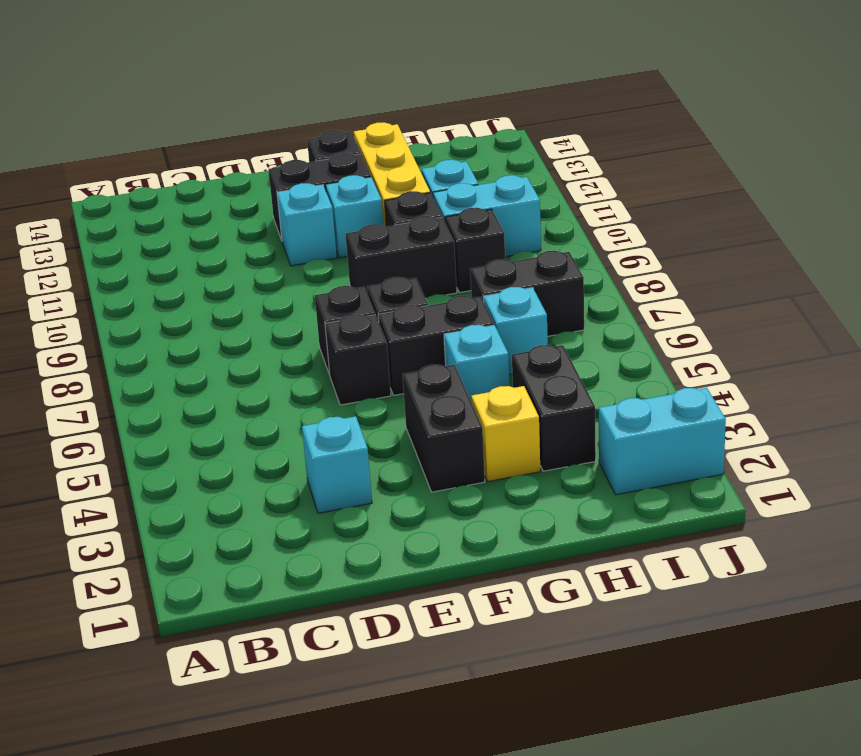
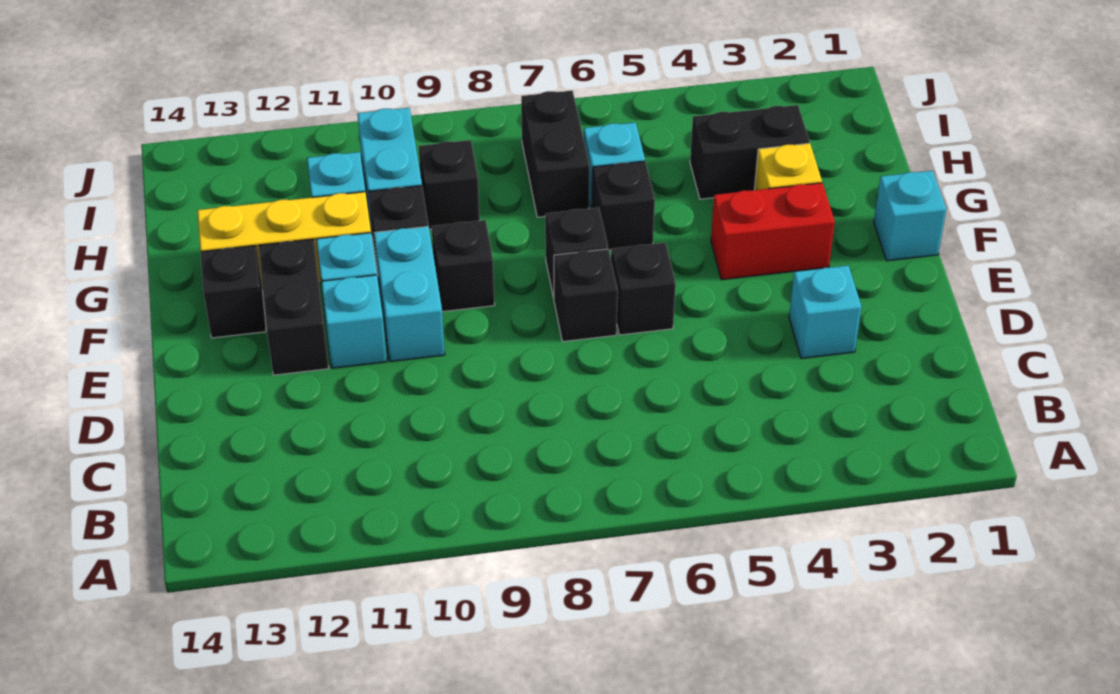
black brick F3:F4 level 1 -> red brick F3:F4 level 1
black brick F6:G6 level 1 -> black brick G6 level 1
black brick F9:G9 level 1 -> black brick F9 level 1
cyan brick G5 level 1 -> cyan brick F1 level 1
cyan brick I2:J2 level 1 -> cyan brick E10:F10 level 1

